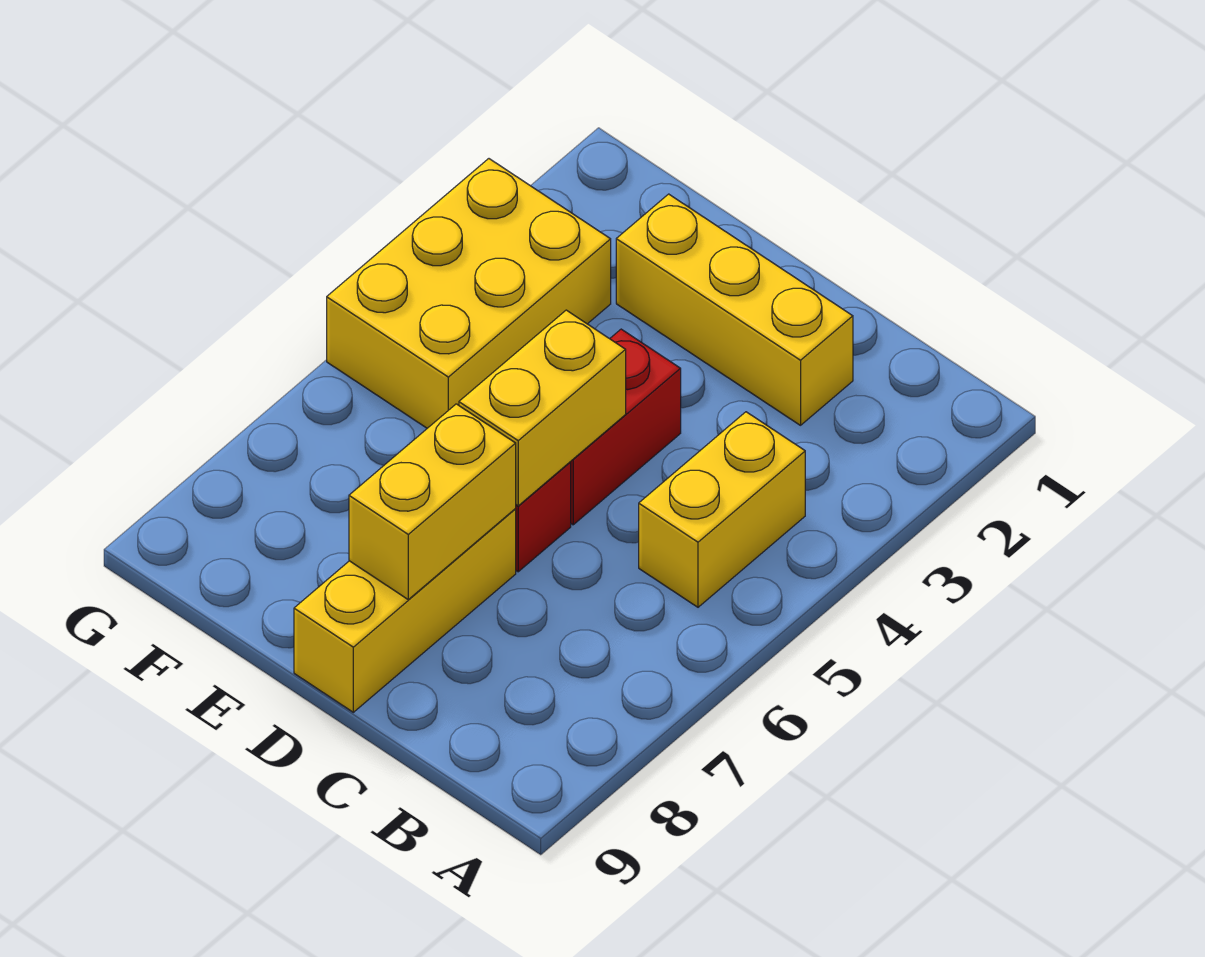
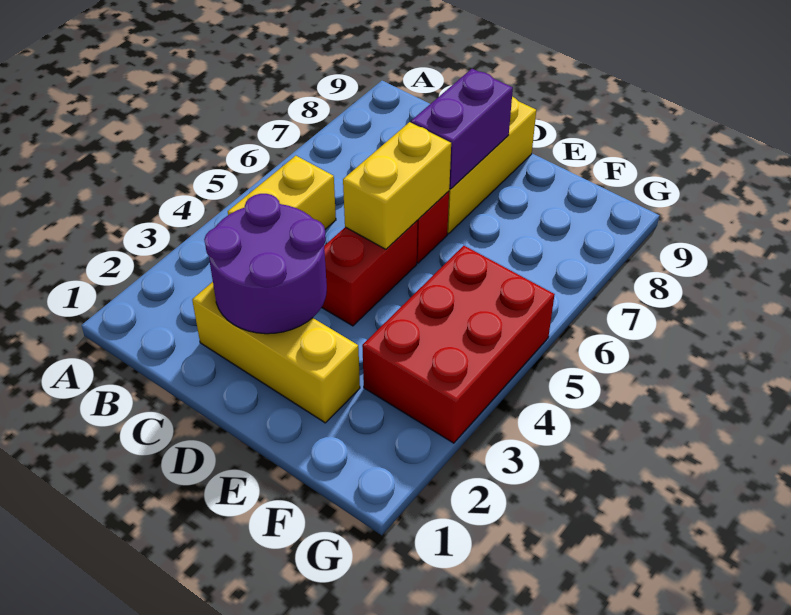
none -> purple round brick C2:D3 level 2
yellow brick D7:D8 level 2 -> purple brick D7:D8 level 2
yellow brick F3:G5 level 1 -> red brick F3:G5 level 1

